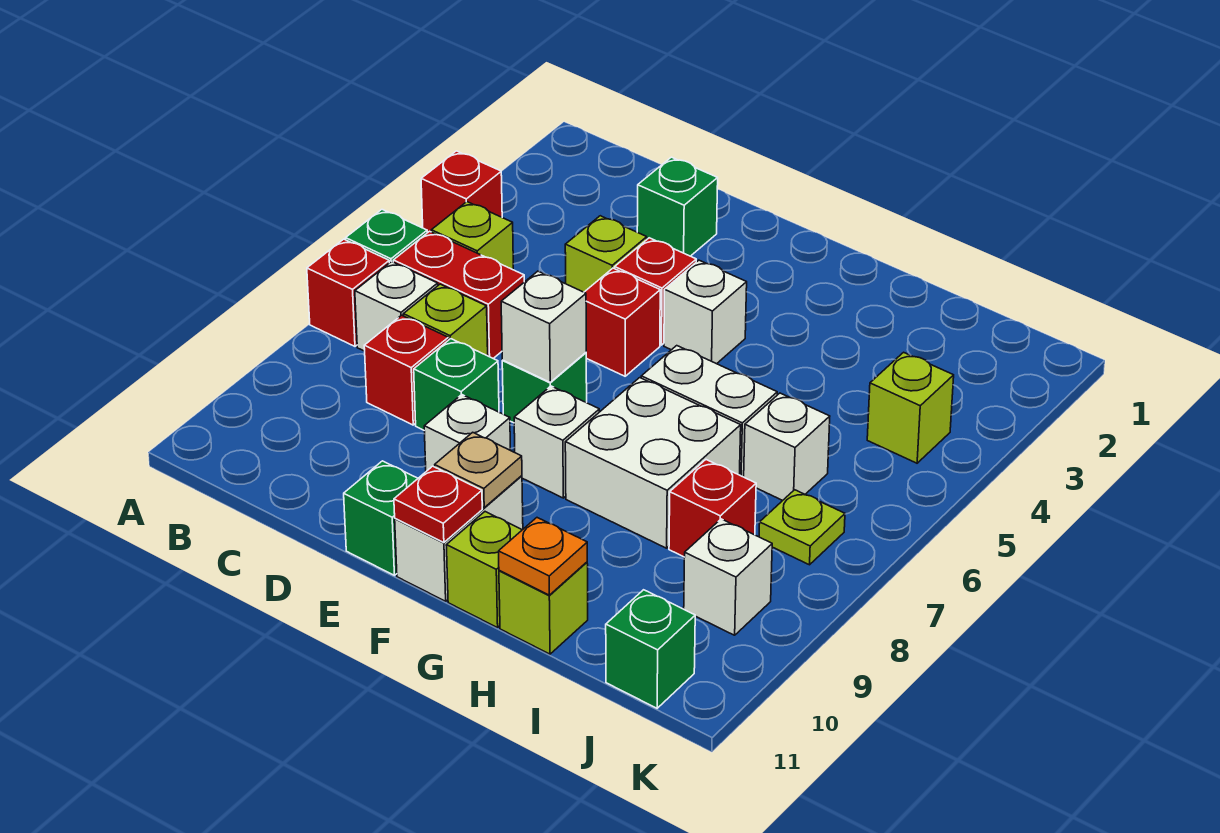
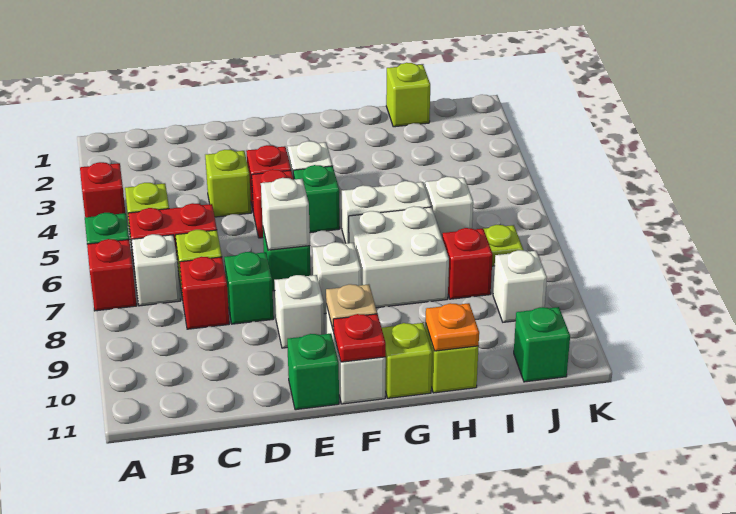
green brick D2 level 1 -> green brick F5 level 1
lime brick J4 level 1 -> lime brick I1 level 1

